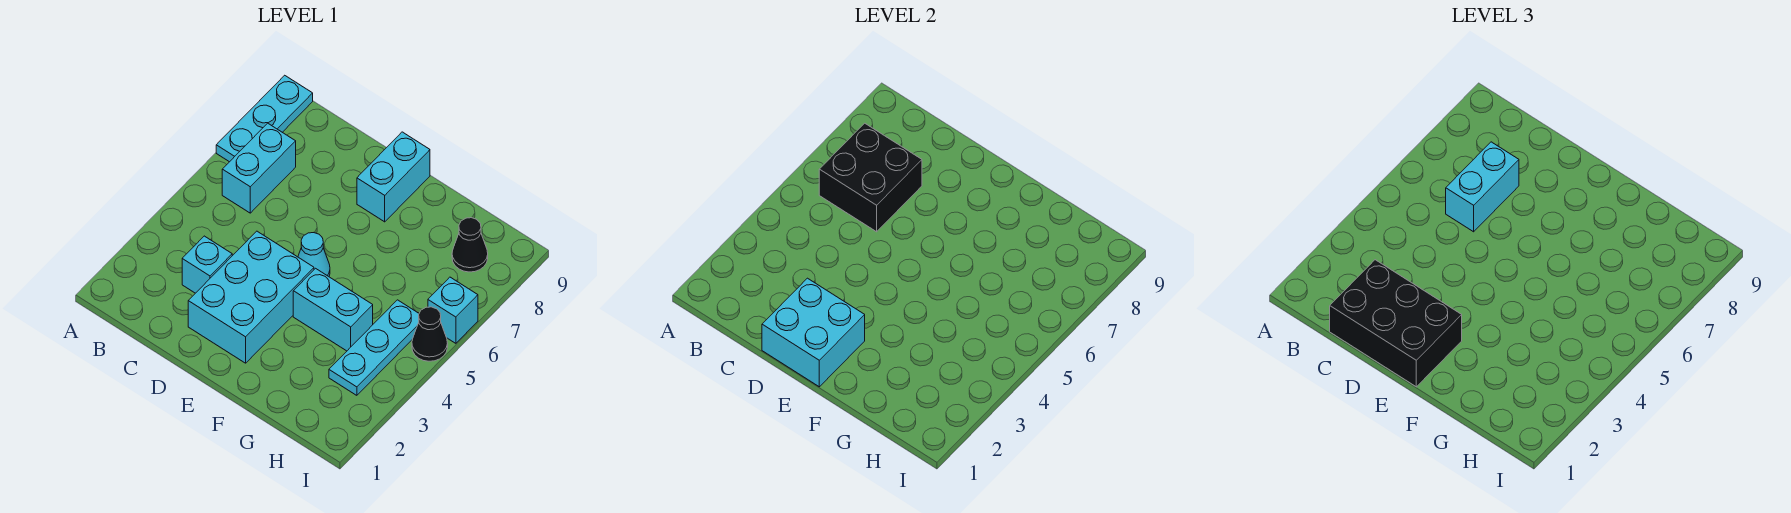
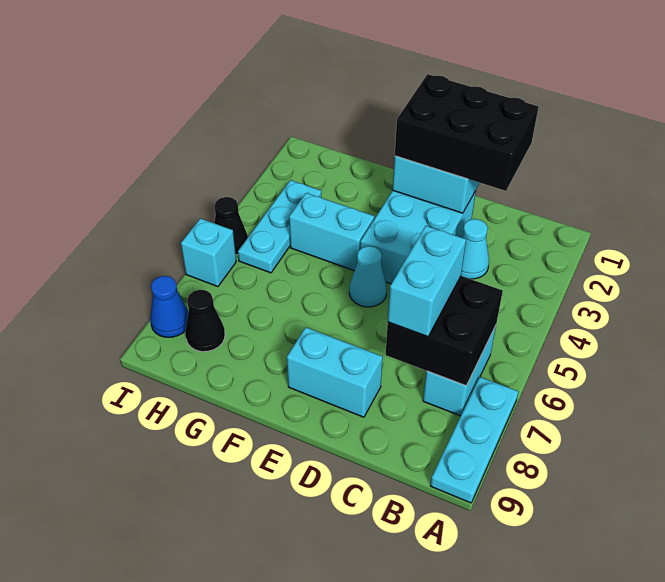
cyan brick C3 level 1 -> cyan cone C3 level 1
cyan brick E8:E9 level 1 -> cyan brick D8:E8 level 1
none -> blue cone I8 level 1

